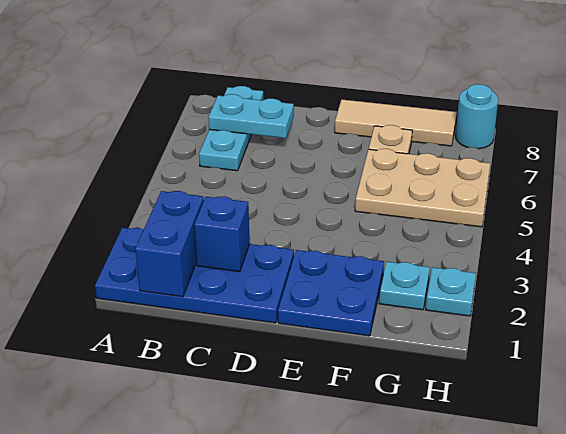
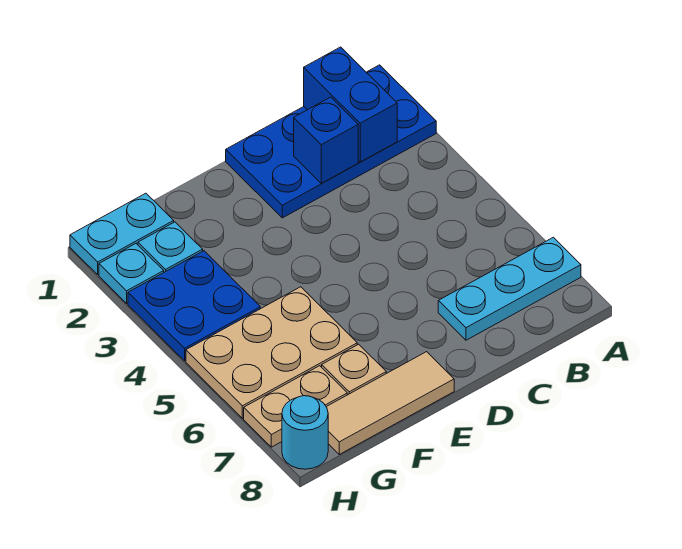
cyan plate B6:B8 level 1 -> cyan plate A7:C7 level 1
cyan plate B7:C7 level 2 -> cyan plate G1:H1 level 1
blue plate E1:F2 level 1 -> blue plate G3:H4 level 1
none -> tan plate G7:H7 level 1

